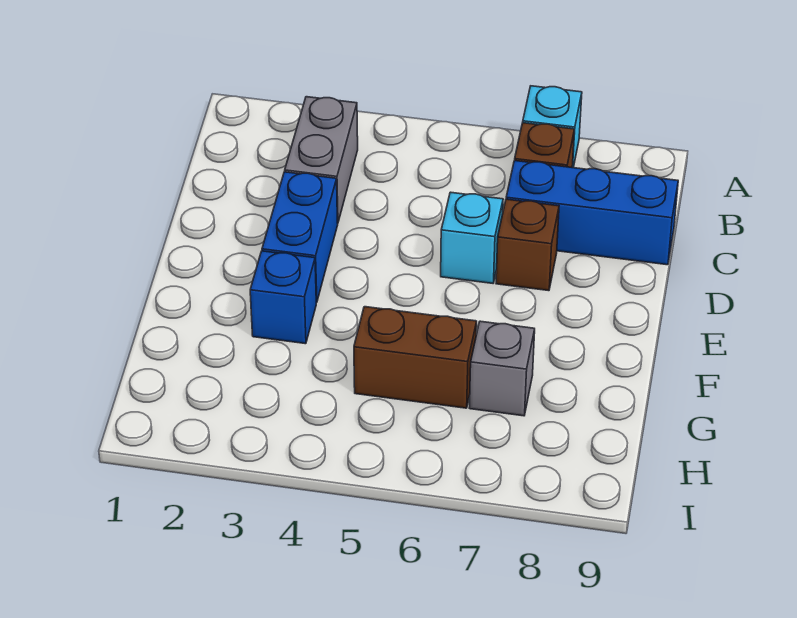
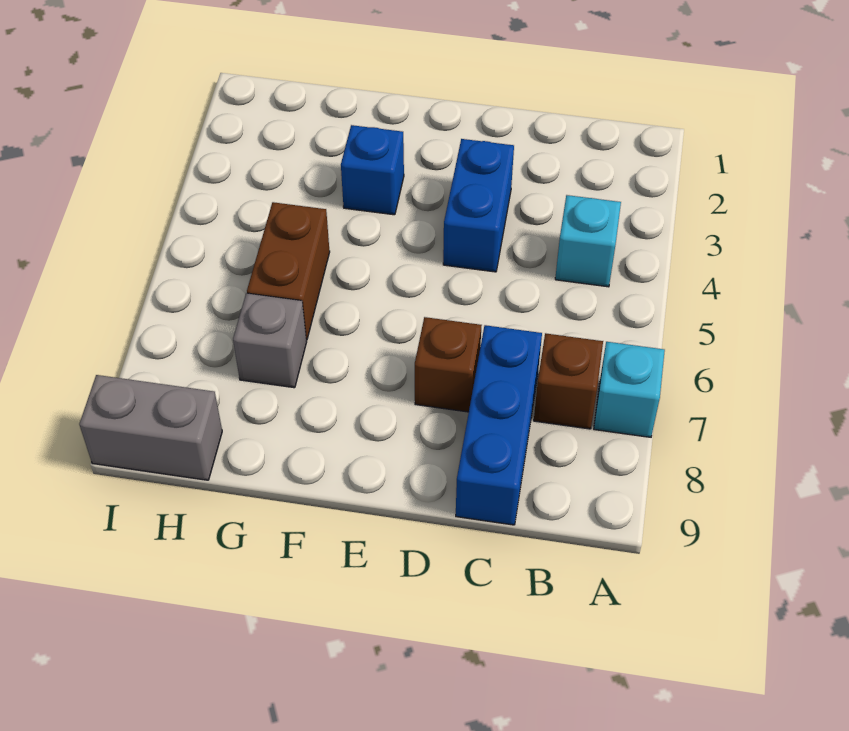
grey brick B3:C3 level 1 -> grey brick H9:I9 level 1
blue brick D3:E3 level 1 -> blue brick D3:D4 level 1
cyan brick D6 level 1 -> cyan brick B4 level 1

